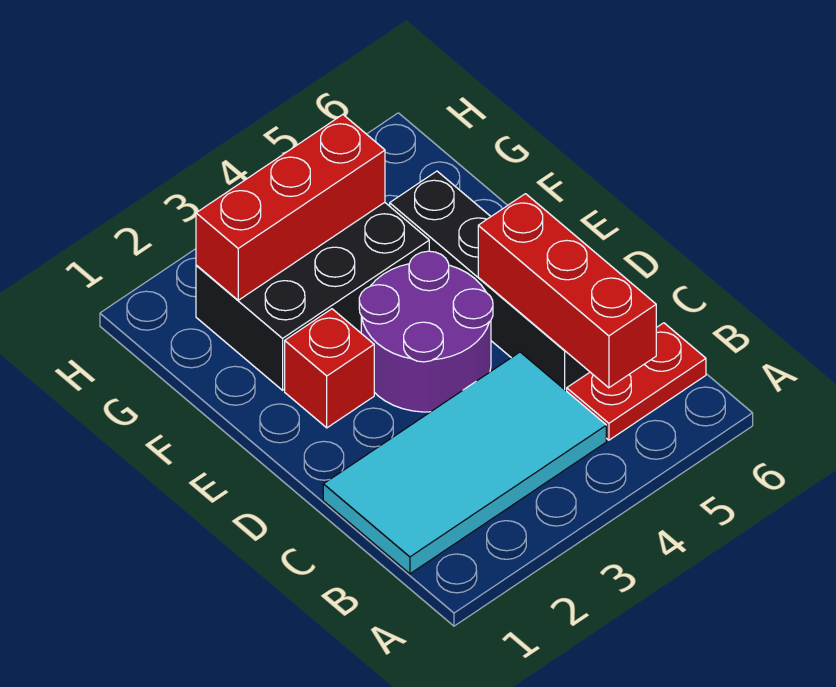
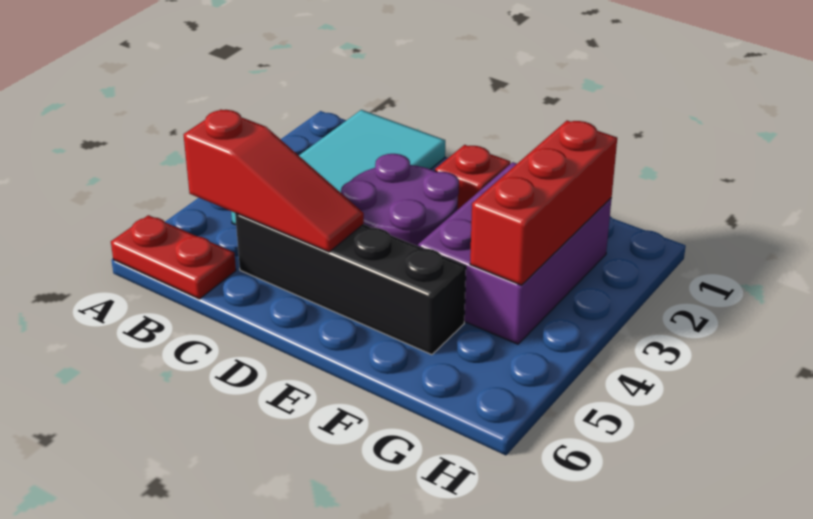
red plate B5:B6 level 1 -> red plate A6:B6 level 1
red brick B5:D5 level 2 -> red slope B5:D5 level 2 top B
black brick F2:G4 level 1 -> purple brick F2:G4 level 1

